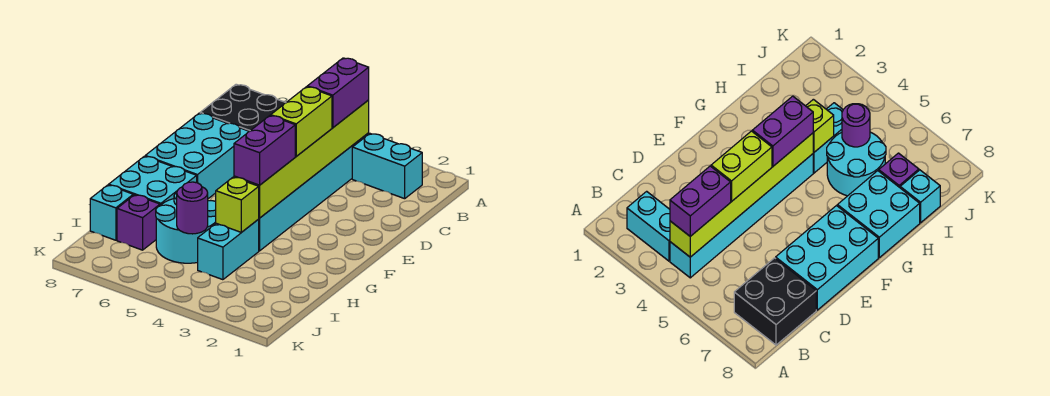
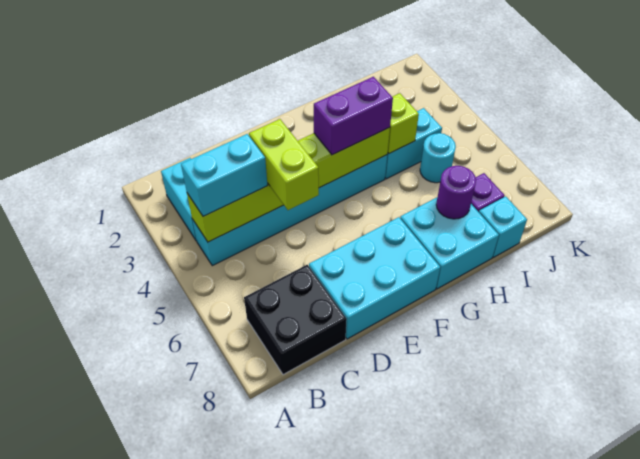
purple brick B4:C4 level 3 -> cyan brick B4:C4 level 3
lime brick D4:E4 level 3 -> lime brick D4:D5 level 3
cyan round brick H5:I6 level 1 -> cyan round brick I5 level 1
purple round brick I5 level 2 -> purple round brick H7 level 2

